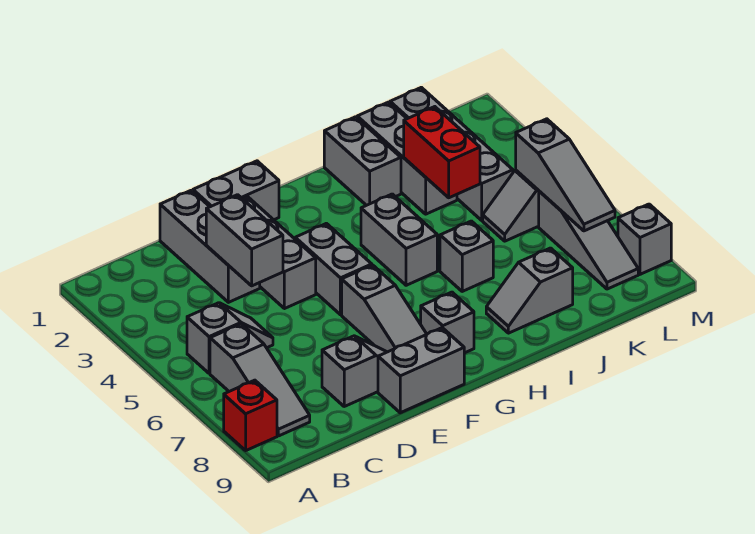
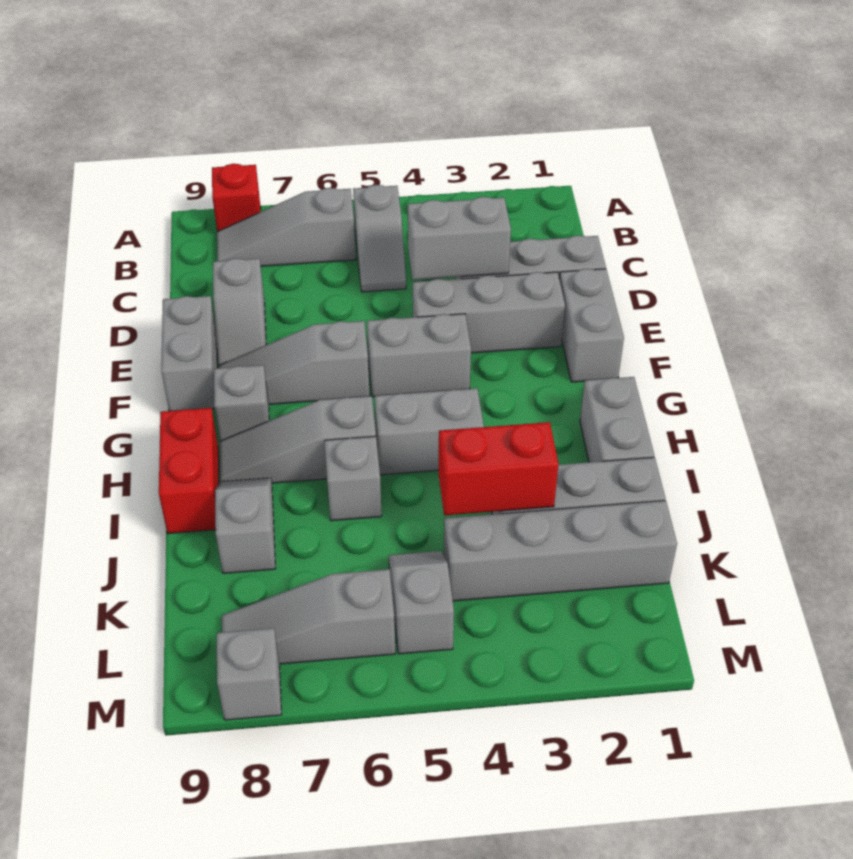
none -> red brick H9:I9 level 1
grey brick I1:I2 level 1 -> grey brick H1:I1 level 1
grey slope L5:L7 level 2 top 5 -> grey slope H6:H8 level 1 top 6

